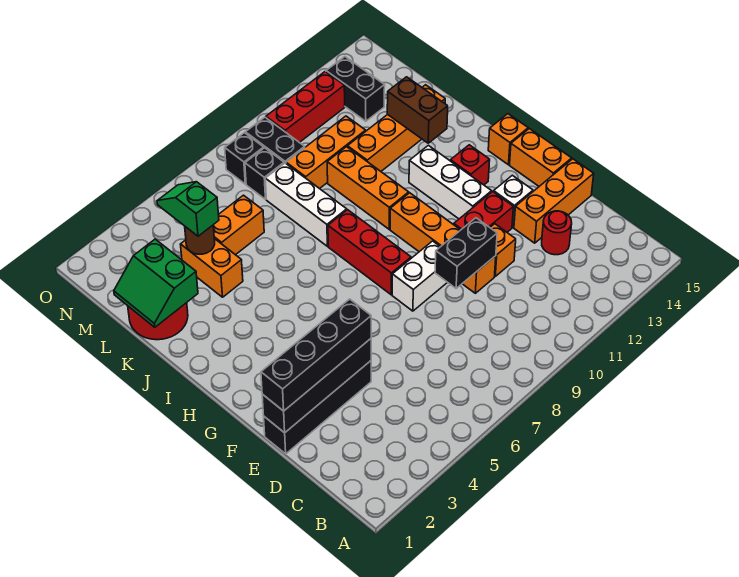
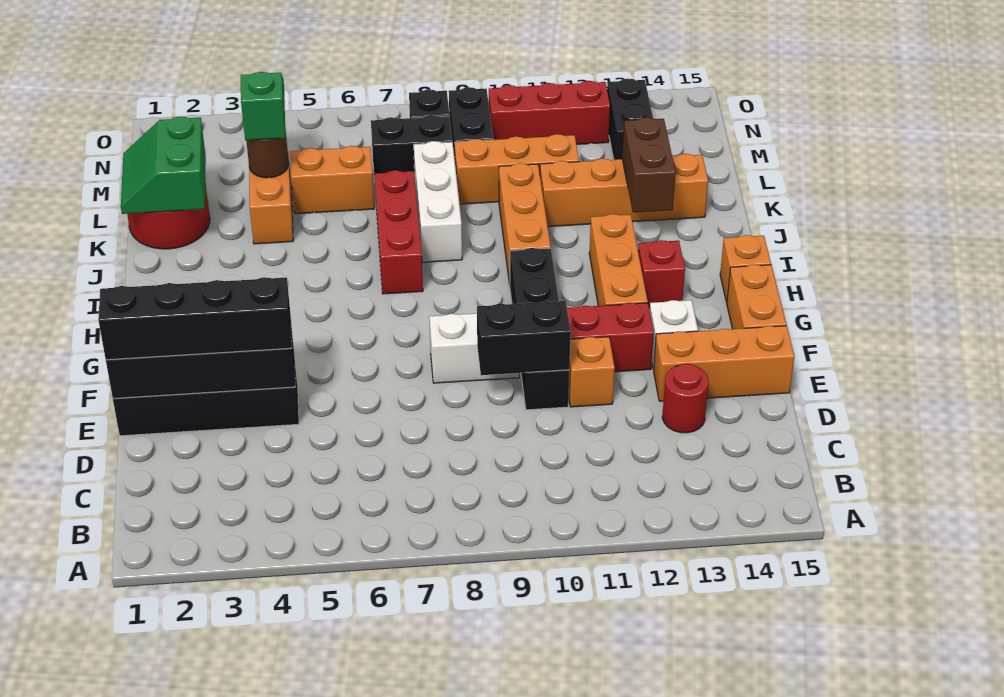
orange brick E10:H10 level 1 -> black brick E10:H10 level 1
red brick G8:I8 level 1 -> red brick I7:K7 level 1
white brick G12:I12 level 1 -> orange brick G12:I12 level 1
black brick M8 level 1 -> black brick M7:M8 level 1

